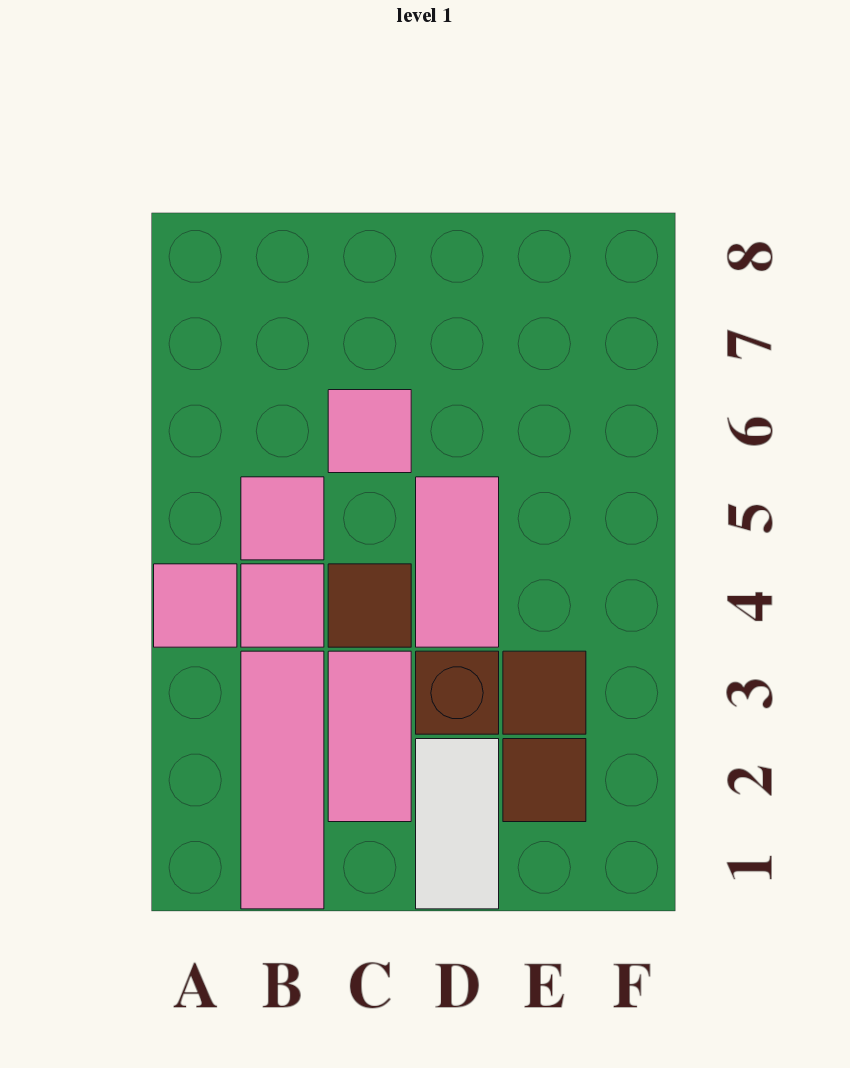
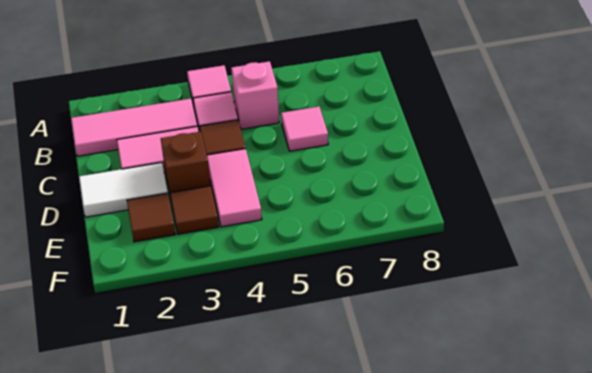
pink tile B5 level 1 -> pink brick B5 level 1
pink tile D4:D5 level 1 -> pink tile D4:E4 level 1

